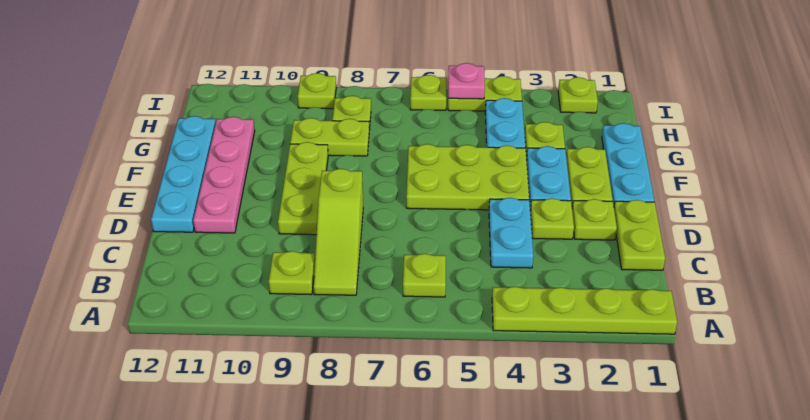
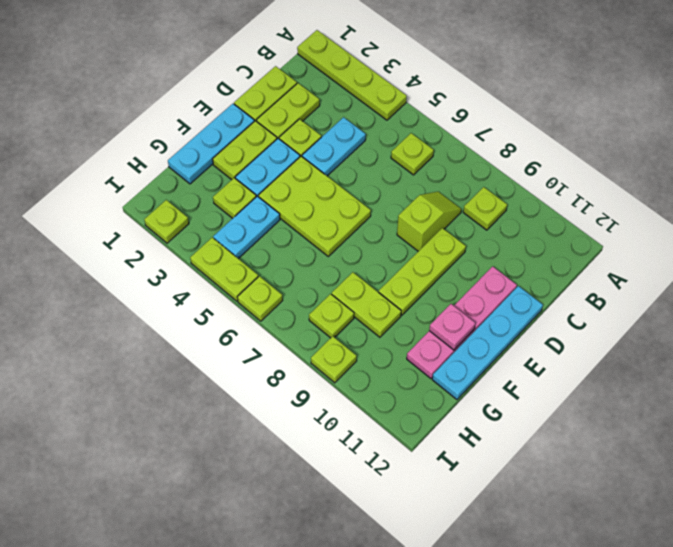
lime slope B8:D8 level 1 top D -> lime slope C8:D8 level 1 top D
lime plate D2 level 1 -> lime plate C2:D2 level 1
pink plate I5 level 2 -> pink plate F11 level 2

